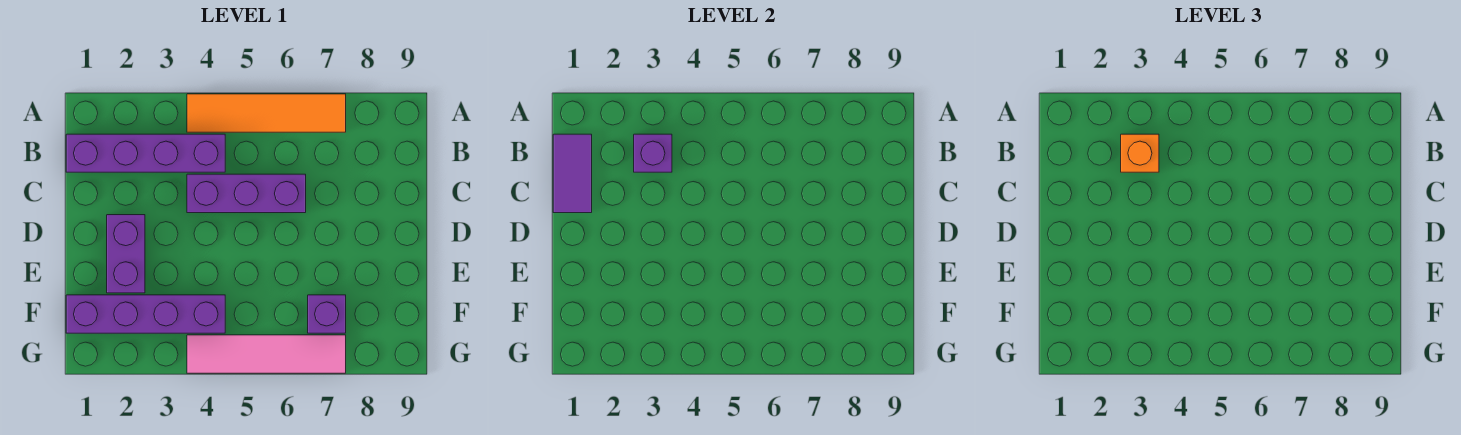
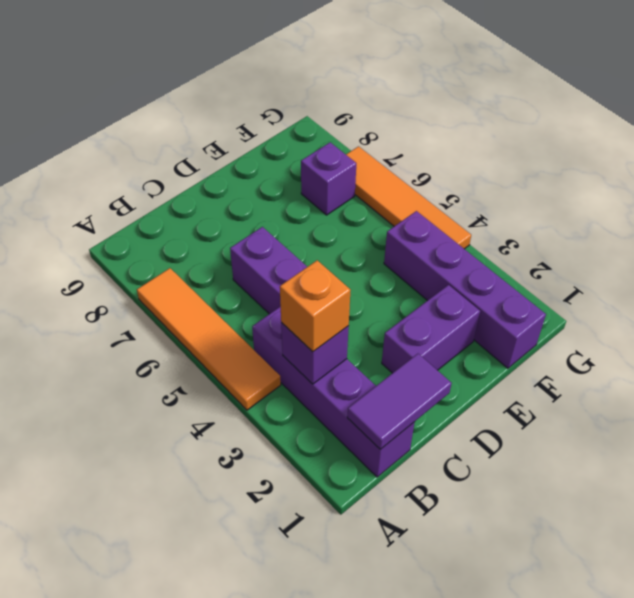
pink tile G4:G7 level 1 -> orange tile G4:G7 level 1

